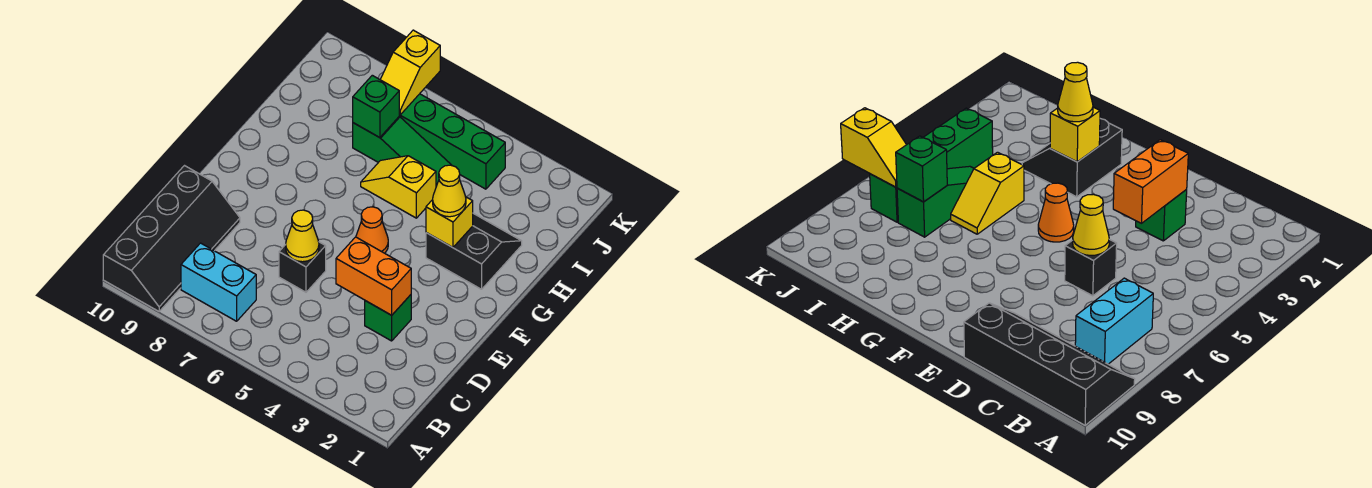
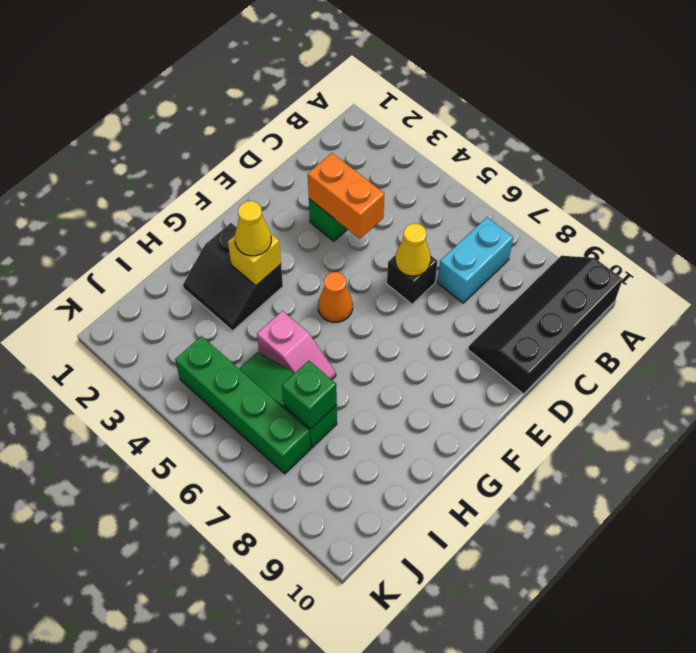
cyan brick B7:B8 level 1 -> cyan brick B7:C7 level 1
yellow slope H5:H6 level 1 top 5 -> pink slope H5:H6 level 1 top 5
yellow slope J7:K7 level 2 top K -> none

